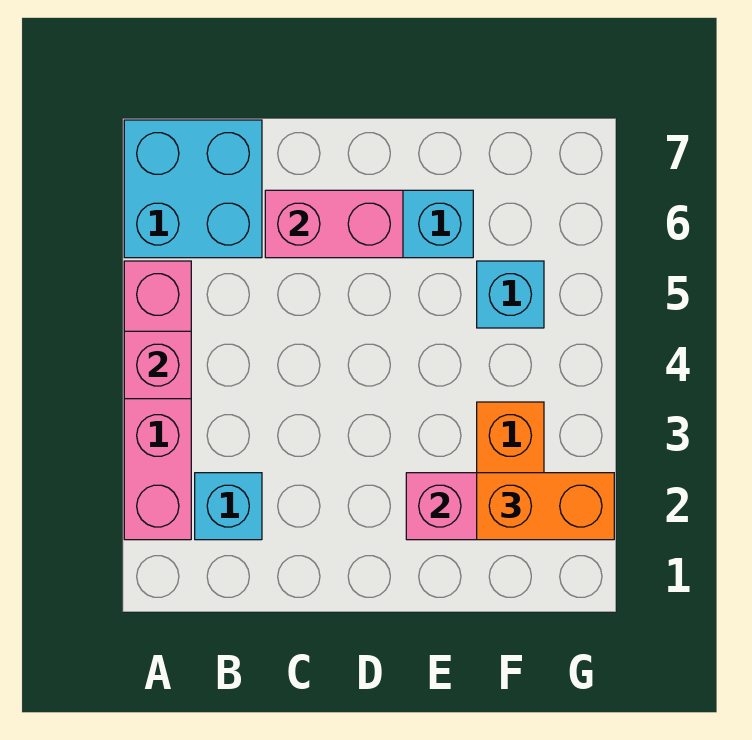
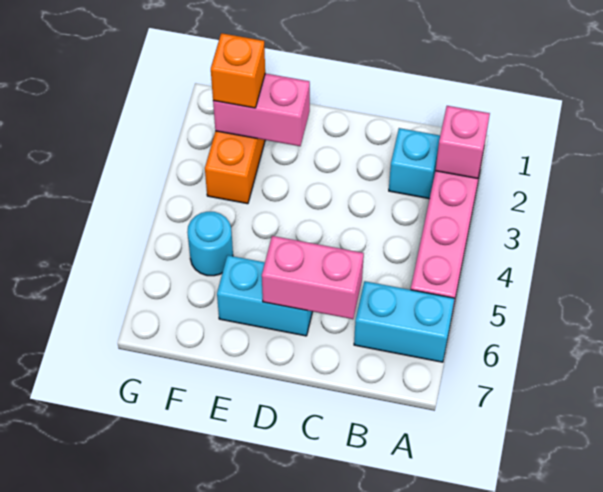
pink brick A4 level 2 -> pink brick A2 level 2
cyan brick A6:B7 level 1 -> cyan brick A6:B6 level 1
orange brick F2:G2 level 3 -> orange brick F2 level 3
cyan brick F5 level 1 -> cyan round brick F5 level 1

